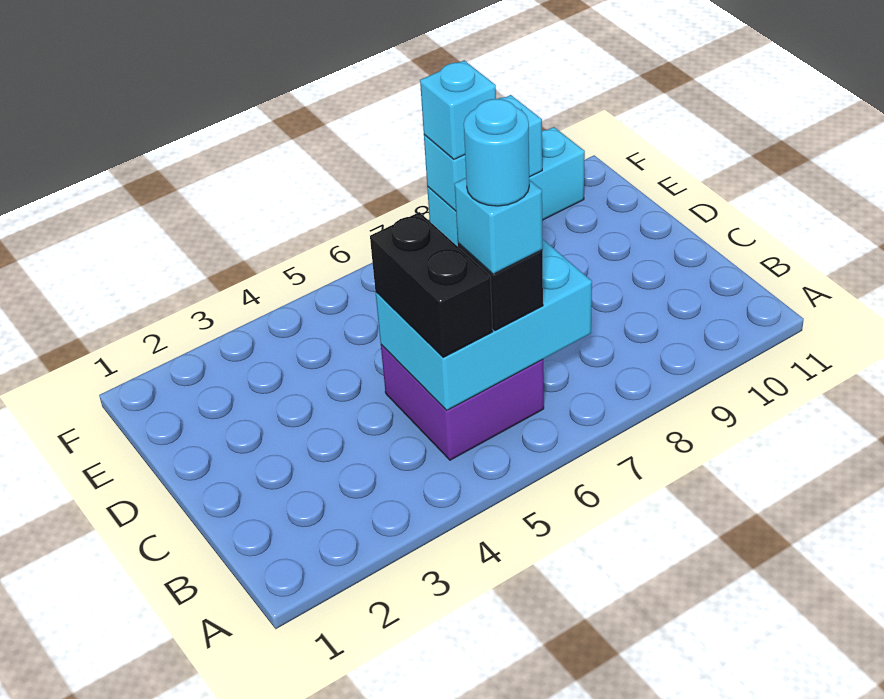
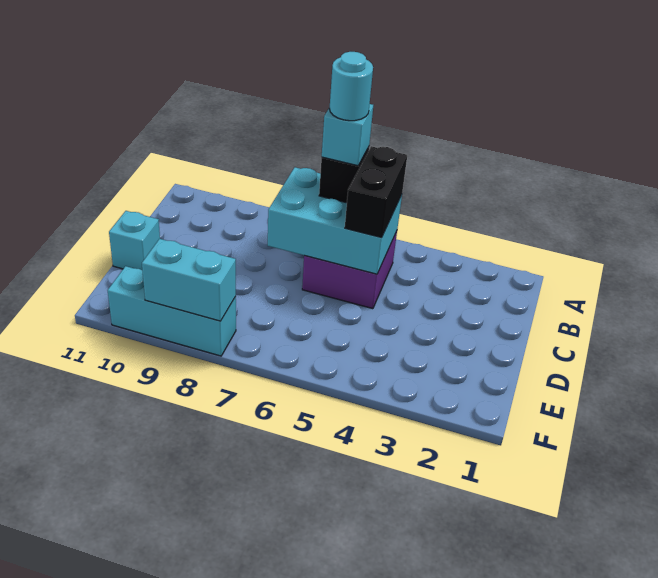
cyan brick F8 level 3 -> cyan brick D11 level 1

